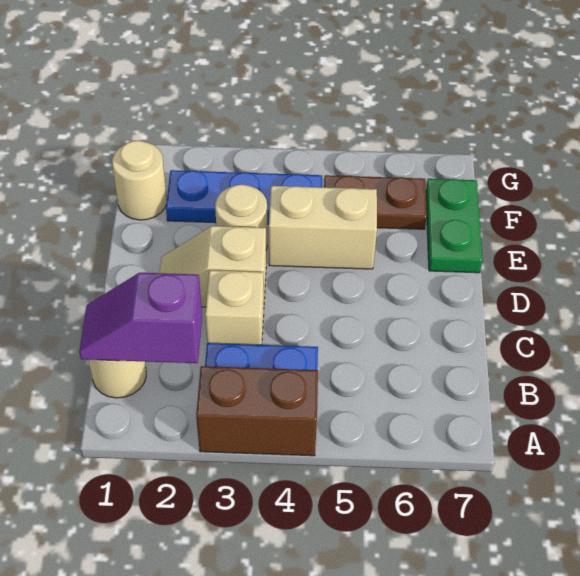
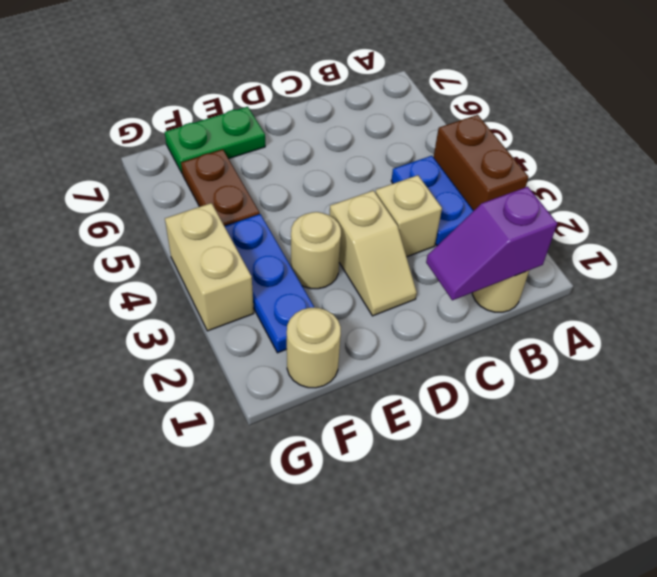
purple slope B1:B2 level 2 top 2 -> purple slope B1:C1 level 2 top B
tan brick E4:E5 level 1 -> tan brick G3:G4 level 1

